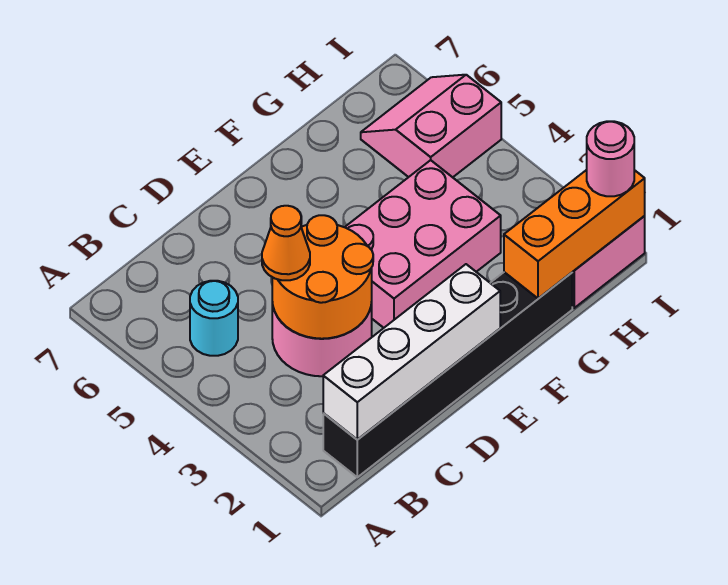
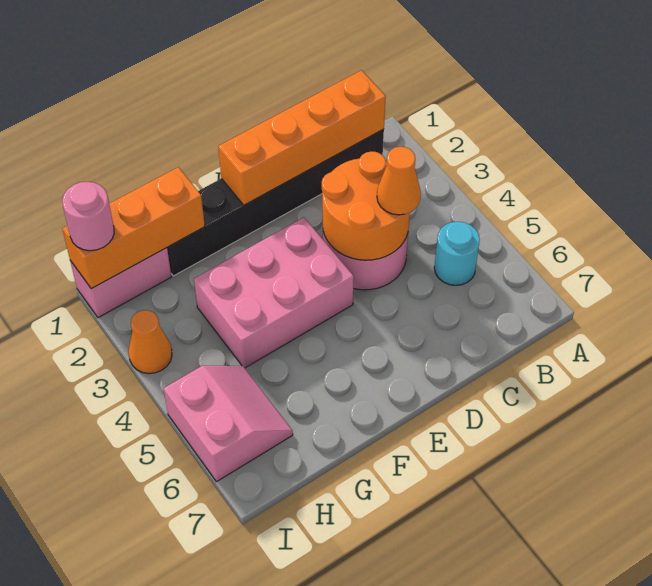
white brick B1:E1 level 2 -> orange brick B1:E1 level 2
pink slope H5:I6 level 1 top 5 -> pink slope H5:I6 level 1 top I
none -> orange cone I3 level 1

